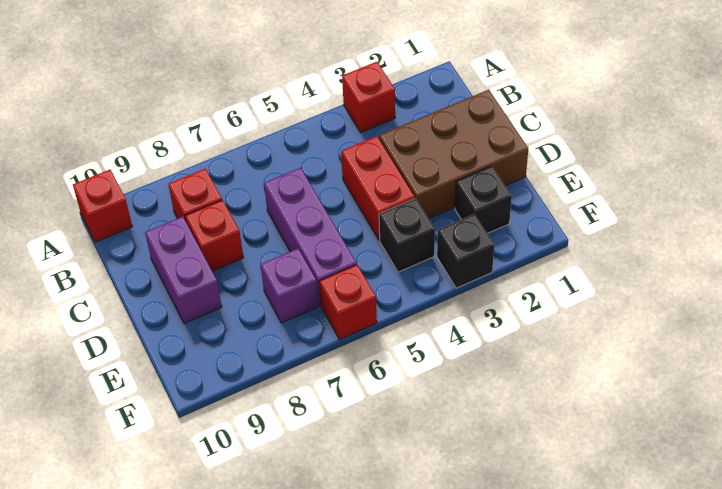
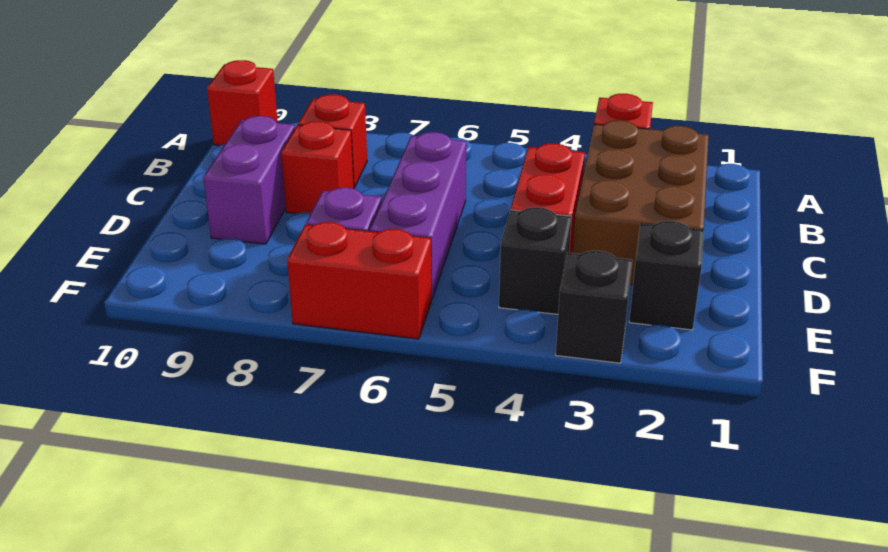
brown brick C1:D3 level 1 -> brown brick B2:D3 level 1
red brick F6 level 1 -> red brick F6:F7 level 1

